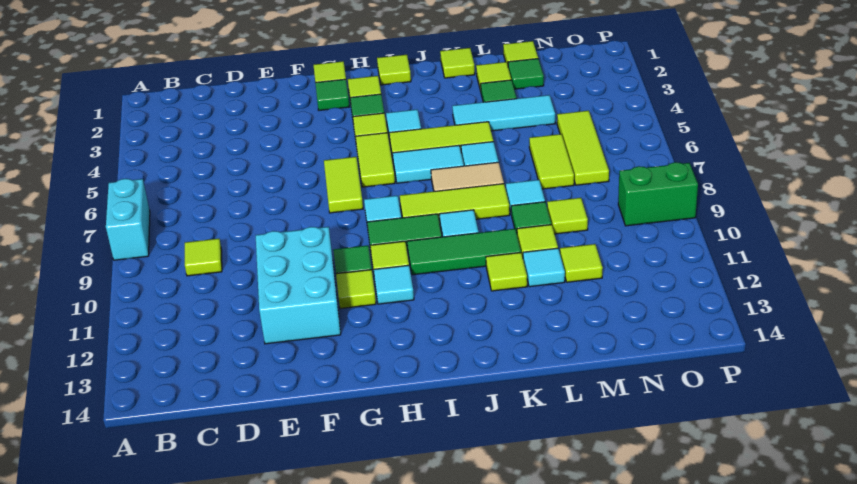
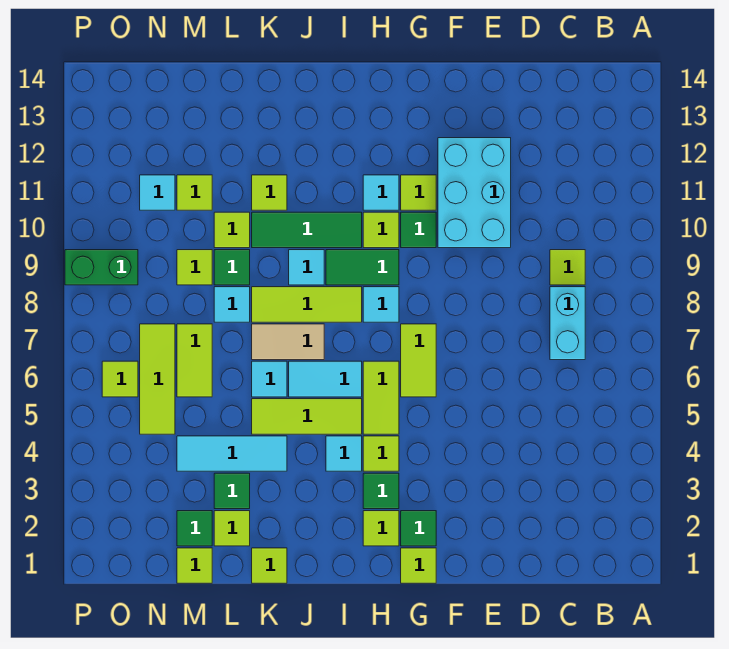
cyan brick A7:A8 level 1 -> cyan brick C7:C8 level 1
lime tile I1 level 1 -> lime tile O6 level 1
cyan tile L11 level 1 -> cyan tile N11 level 1

